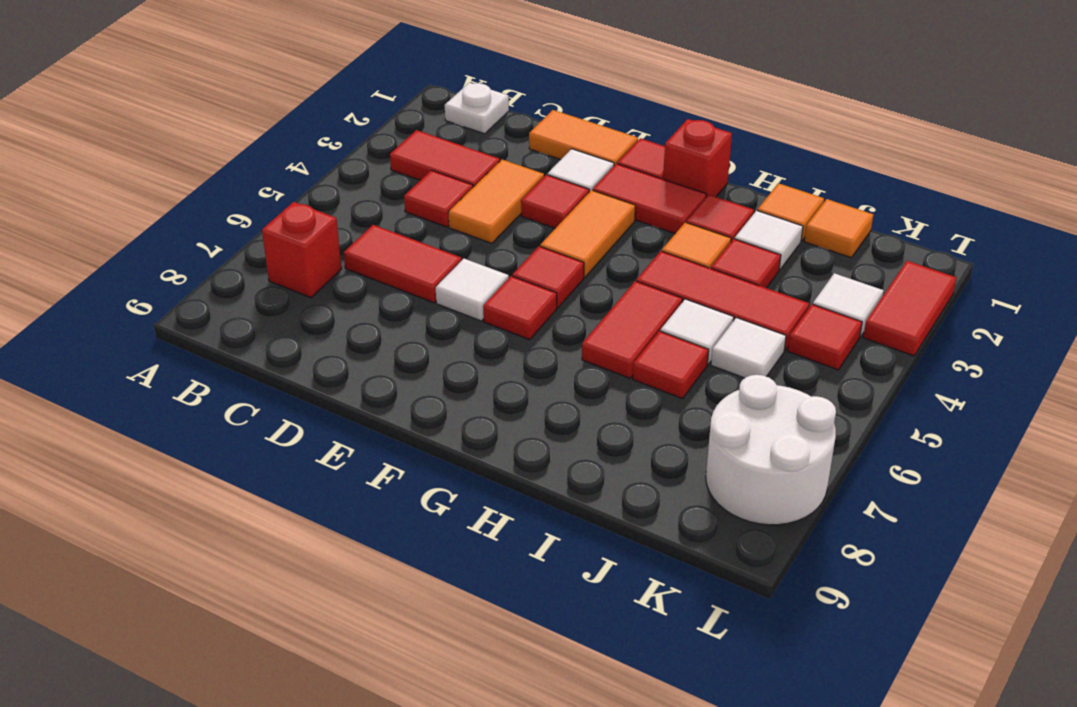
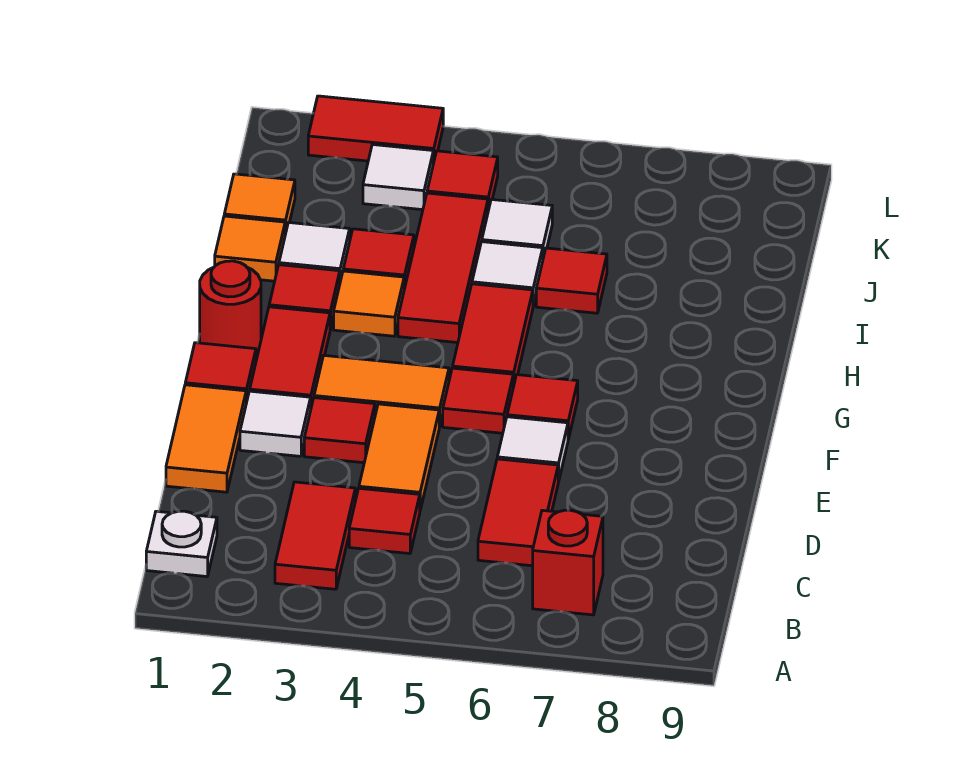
orange tile D3:D4 level 1 -> orange tile D4:E4 level 1
red brick G1 level 1 -> red round brick G1 level 1
red tile H5:H6 level 1 -> red tile G5:H5 level 1
white round brick K7:L8 level 1 -> none

